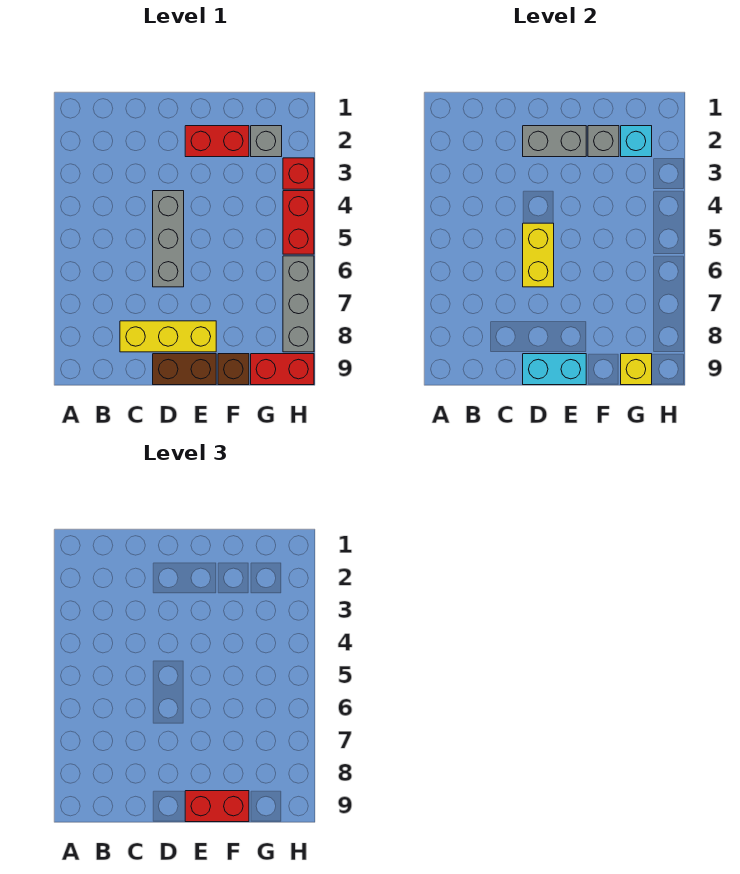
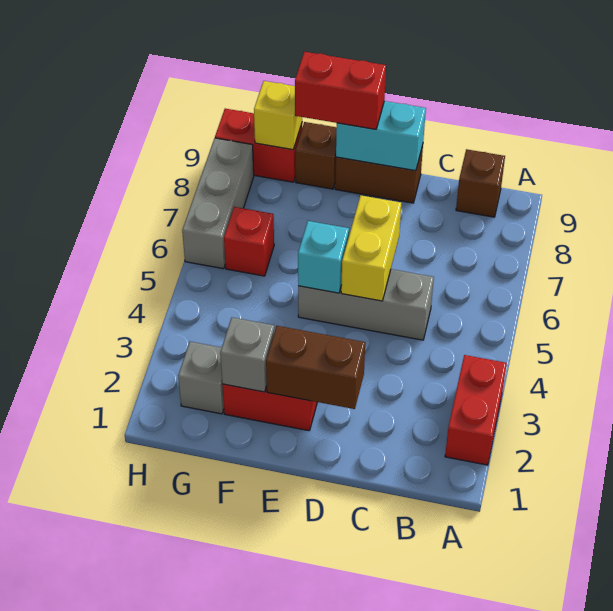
none -> brown brick B9 level 1
yellow brick C8:E8 level 1 -> none
grey brick D2:E2 level 2 -> brown brick D2:E2 level 2
grey brick D4:D6 level 1 -> grey brick C5:E5 level 1
cyan brick G2 level 2 -> cyan brick E5 level 2
red brick H3 level 1 -> red brick G6 level 1
red brick H4:H5 level 1 -> red brick A2:A3 level 1

